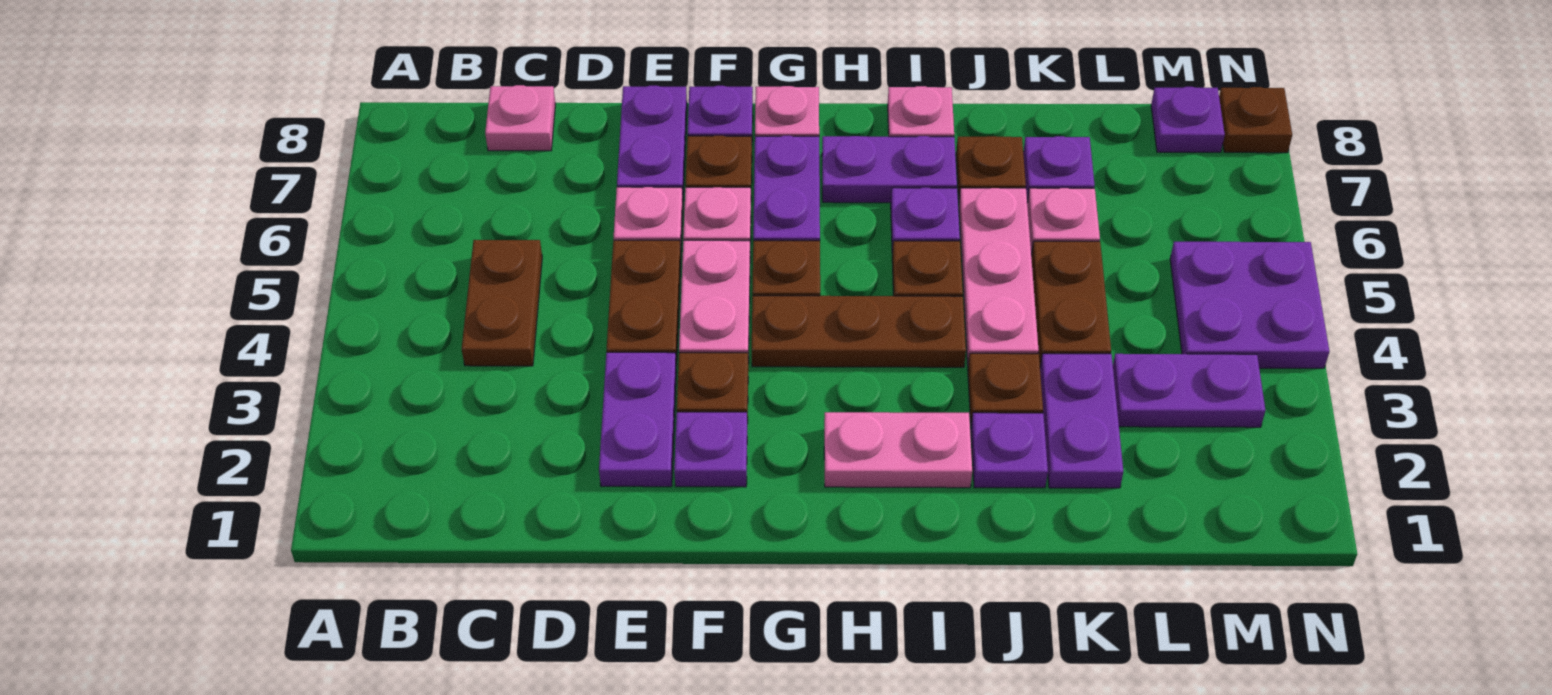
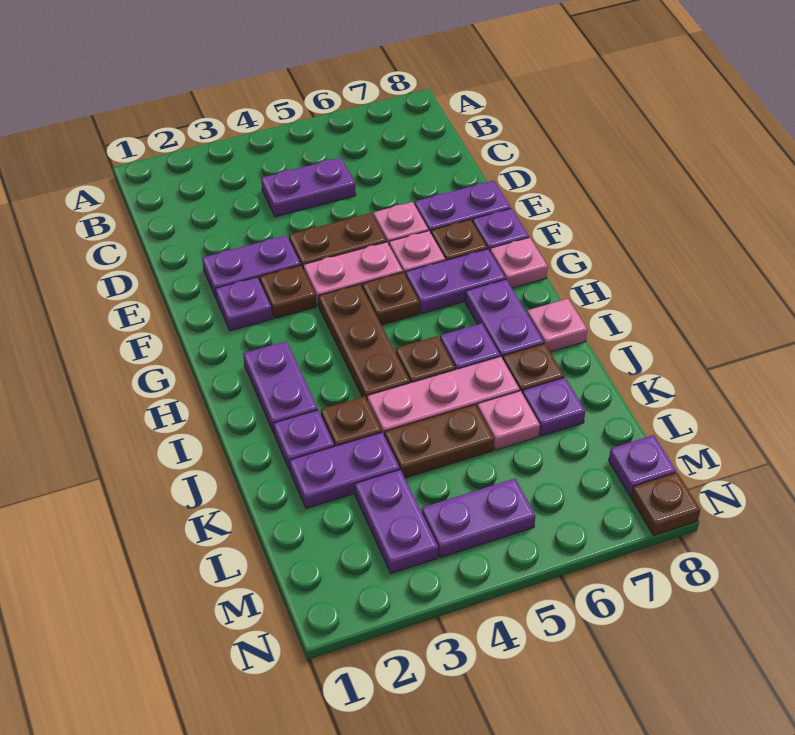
brown plate C4:C5 level 1 -> purple plate C4:C5 level 1
pink plate C8 level 1 -> none
pink plate H2:I2 level 1 -> purple plate H2:I2 level 1
purple plate M4:N5 level 1 -> purple plate M4:M5 level 1

